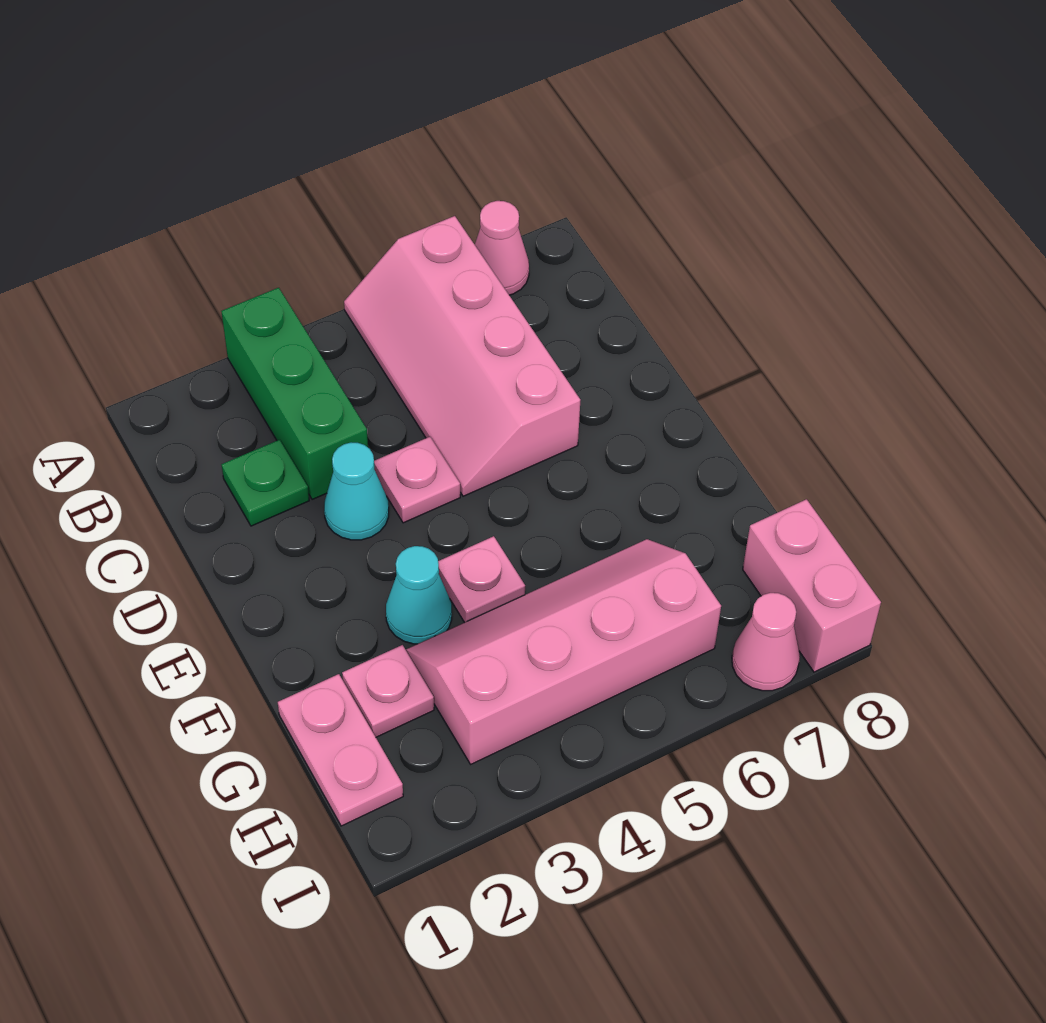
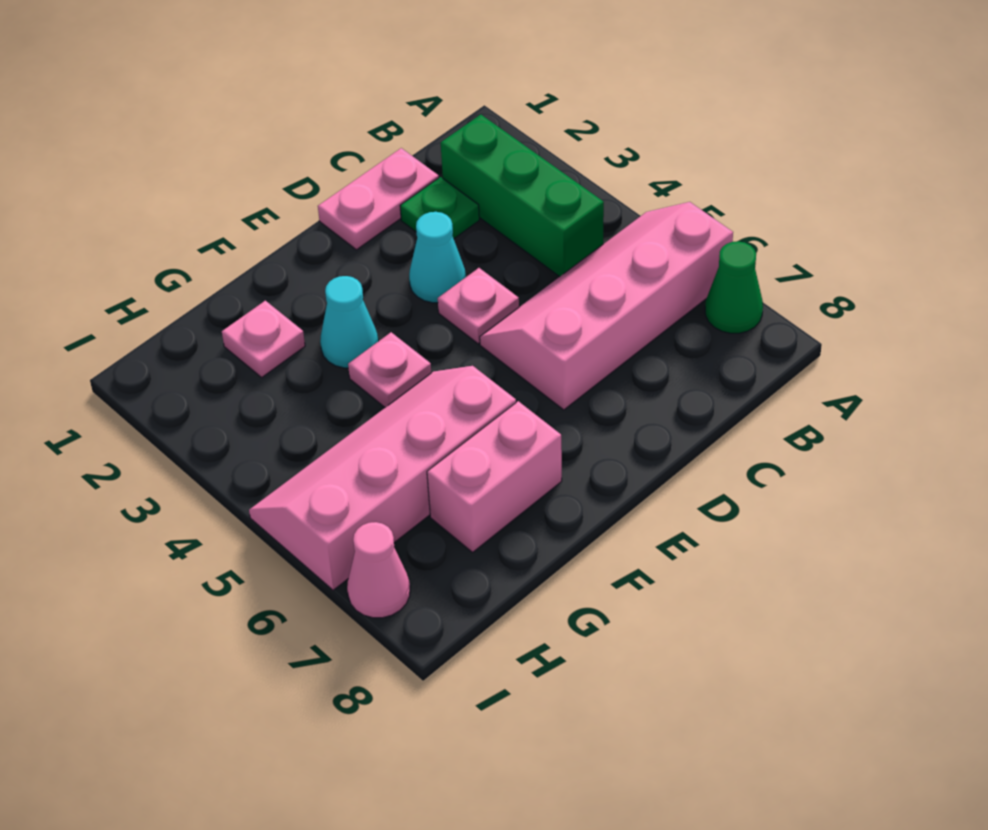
green brick A3:C3 level 1 -> green brick B2:B4 level 1
pink cone A7 level 1 -> green cone A7 level 1
pink plate G1:H1 level 1 -> pink plate C1:D1 level 1
pink slope G3:H6 level 1 top H -> pink slope F5:I6 level 1 top 6
pink brick H8:I8 level 1 -> pink brick F7:G7 level 1

